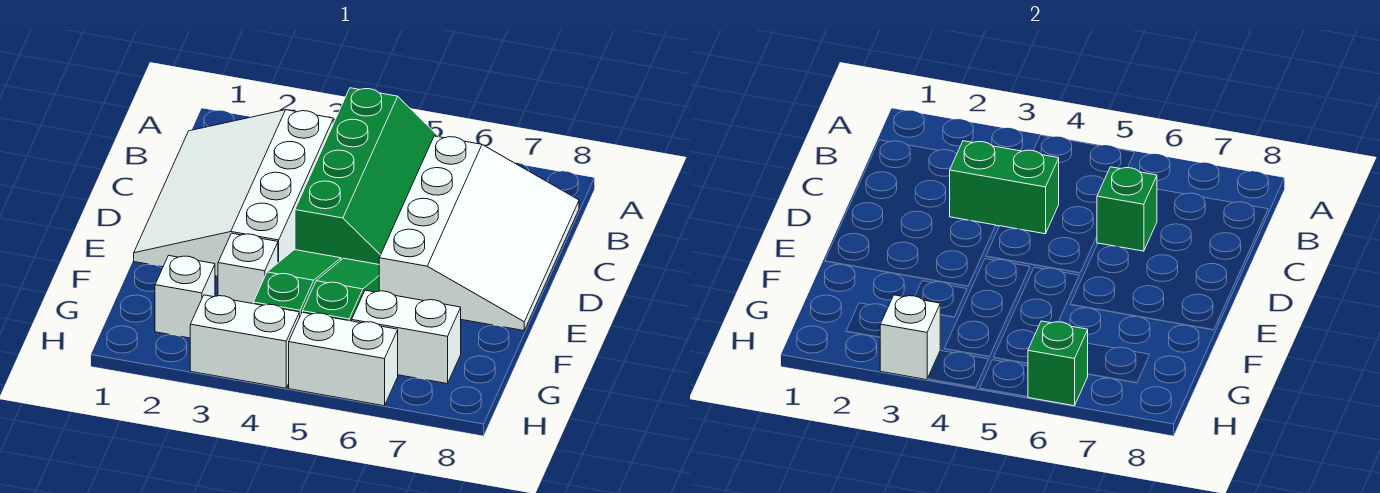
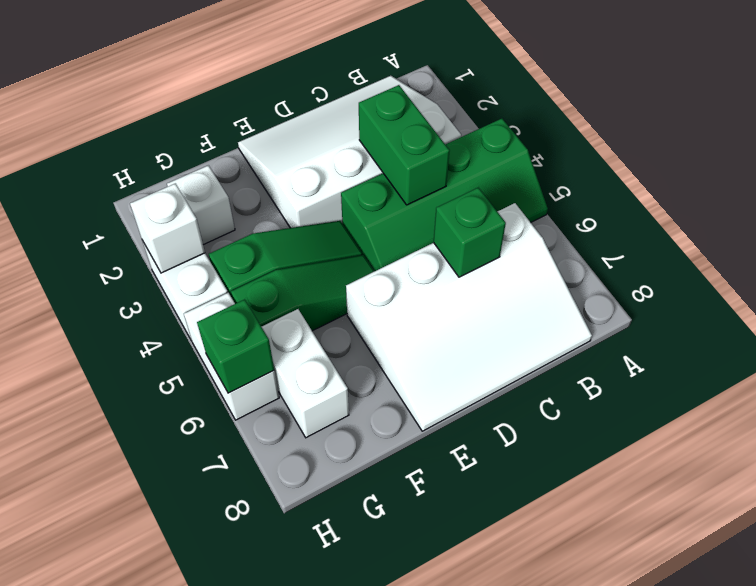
white brick F3 level 1 -> none

